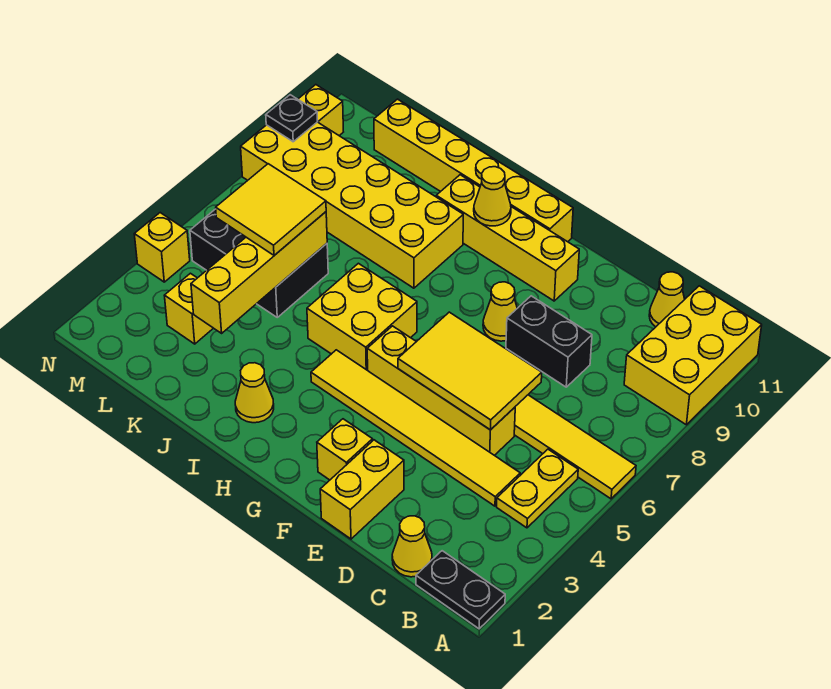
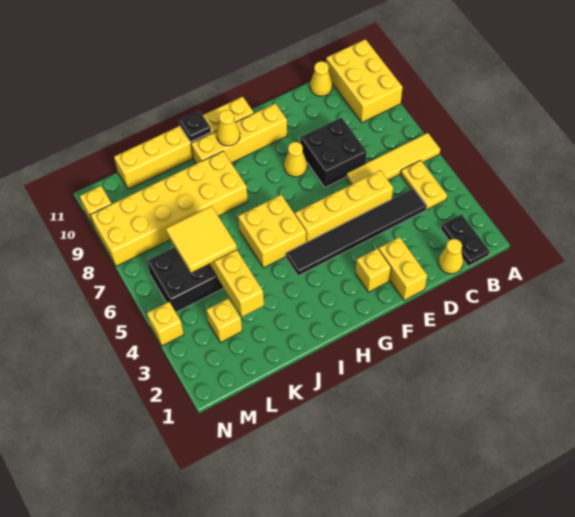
black plate A1:B1 level 1 -> black plate B1:B2 level 1
yellow tile C4:H4 level 1 -> black tile C4:H4 level 1
yellow tile D5:F6 level 2 -> none
black brick D8:E8 level 1 -> black brick D7:E8 level 1
yellow cone I2 level 1 -> none
black plate N9 level 2 -> black plate I11 level 2

